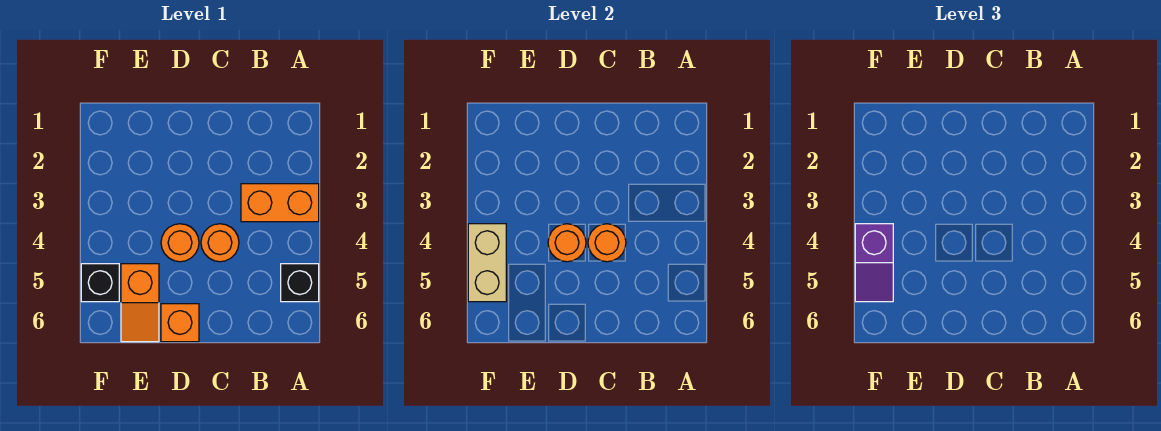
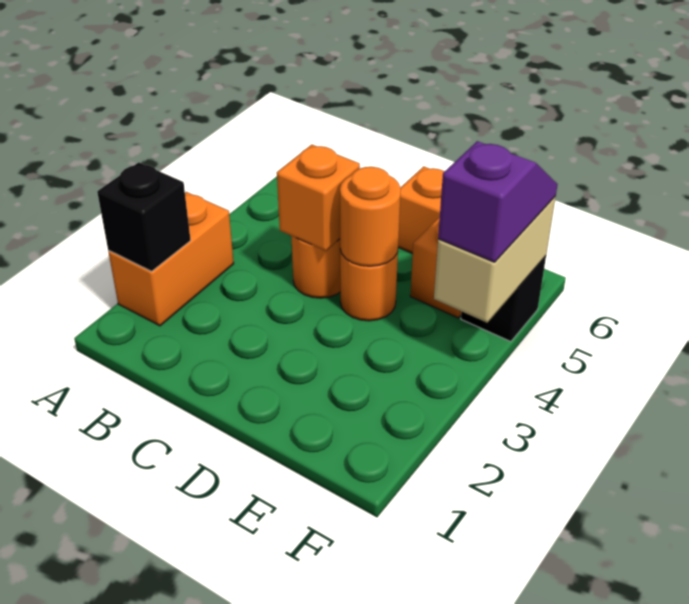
orange brick A3:B3 level 1 -> orange brick A2:A3 level 1
black brick A5 level 1 -> black brick A2 level 2
orange round brick C4 level 2 -> orange brick C4 level 2

